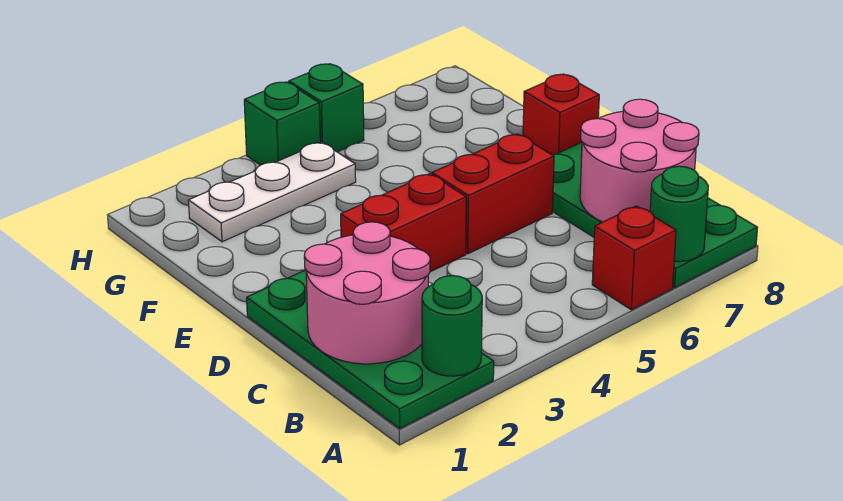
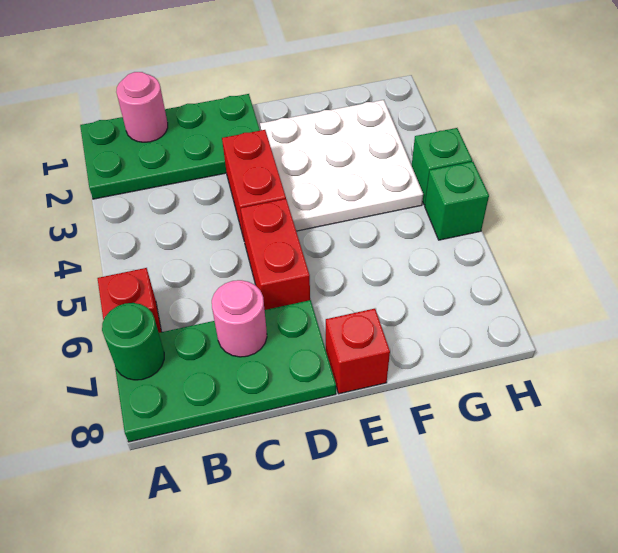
green round brick A2 level 2 -> none
pink round brick B1:C2 level 2 -> pink round brick B1 level 2
pink round brick B7:C8 level 2 -> pink round brick C7 level 2
white plate G2:G4 level 1 -> white plate E2:G4 level 1

